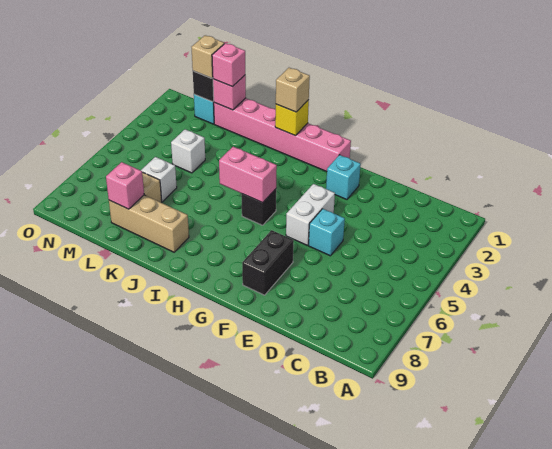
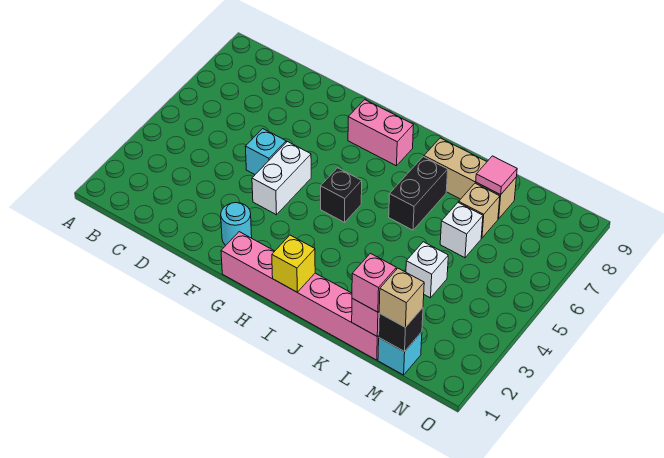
cyan brick F2 level 1 -> cyan round brick F2 level 1
black brick F7:F8 level 1 -> black brick J6:J7 level 1
pink brick H5:I5 level 2 -> pink brick G8:H8 level 1
tan brick I1 level 3 -> none
pink brick L8 level 2 -> pink tile L8 level 2

